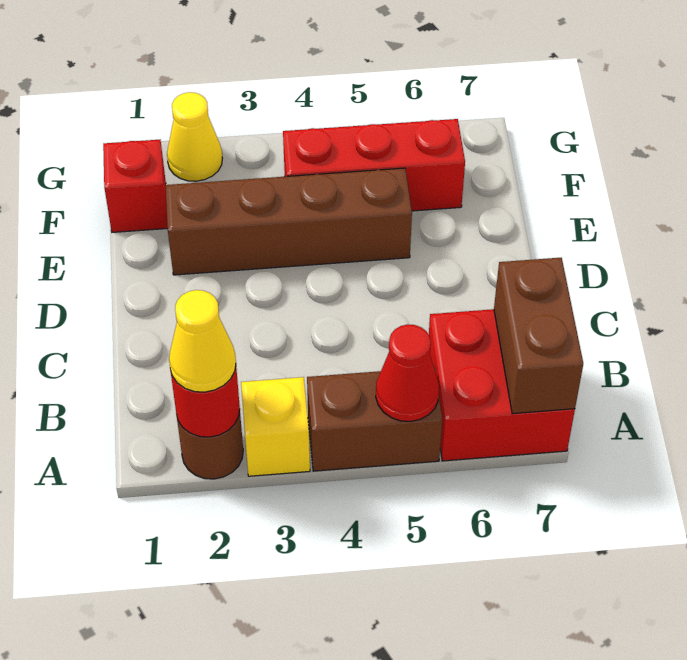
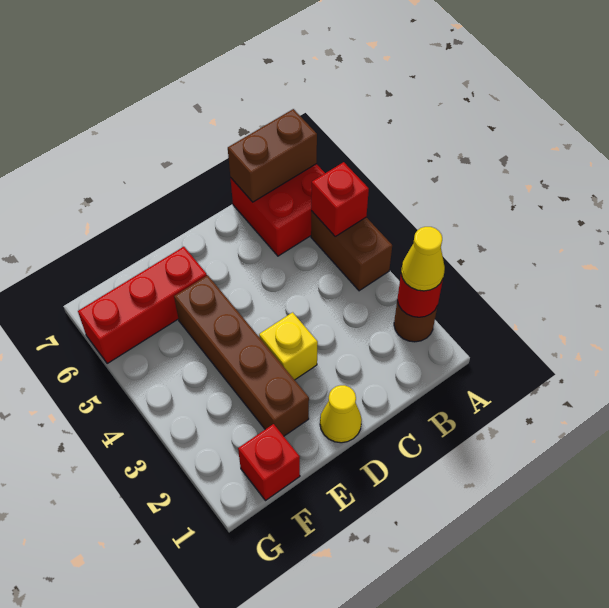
yellow brick A3 level 1 -> yellow brick D3 level 1
red cone A5 level 2 -> red brick A5 level 2
red brick F4:F6 level 1 -> red brick E6:G6 level 1
yellow cone G2 level 1 -> yellow cone D1 level 1

